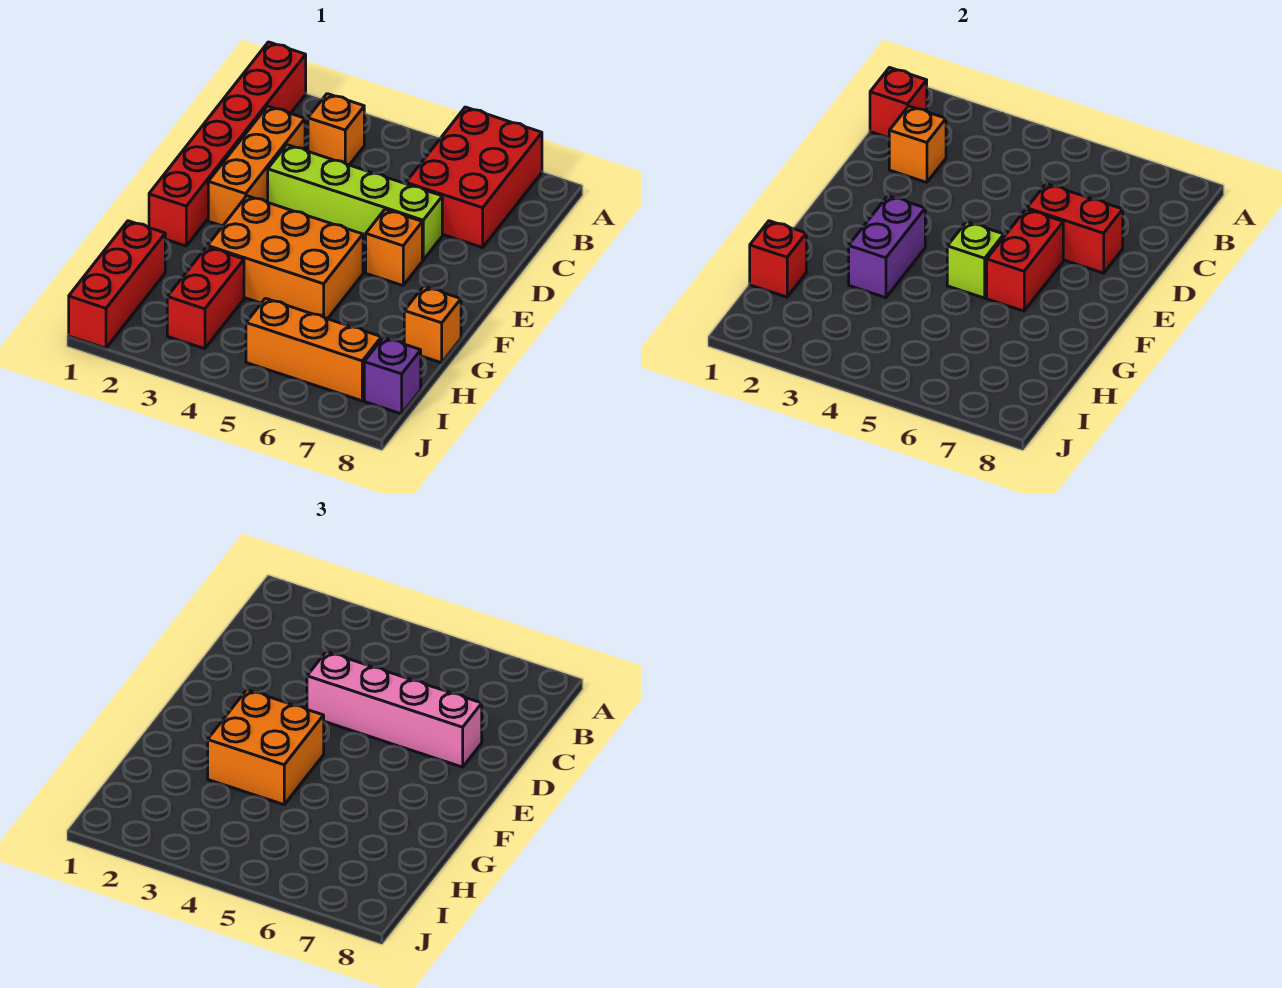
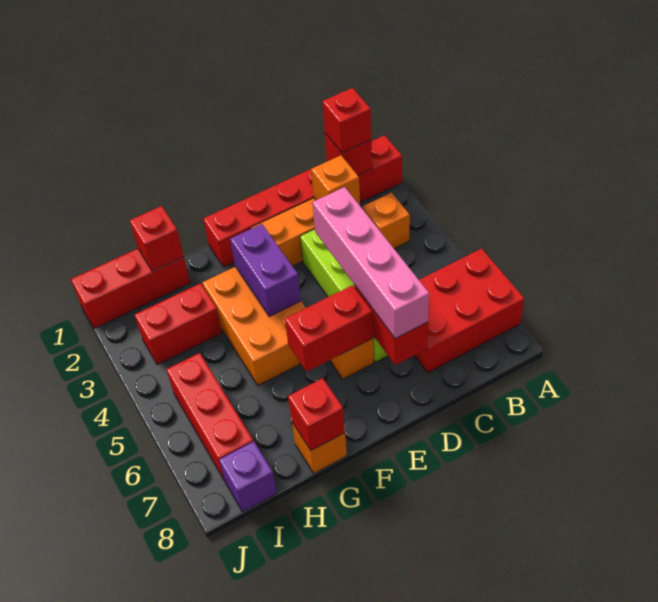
none -> red brick B1 level 3
purple brick F3:G3 level 2 -> purple brick F3:F4 level 2
orange brick F3:G4 level 3 -> none
lime brick F5 level 2 -> none
none -> red brick G8 level 2
orange brick I5:I7 level 1 -> red brick I5:I7 level 1

